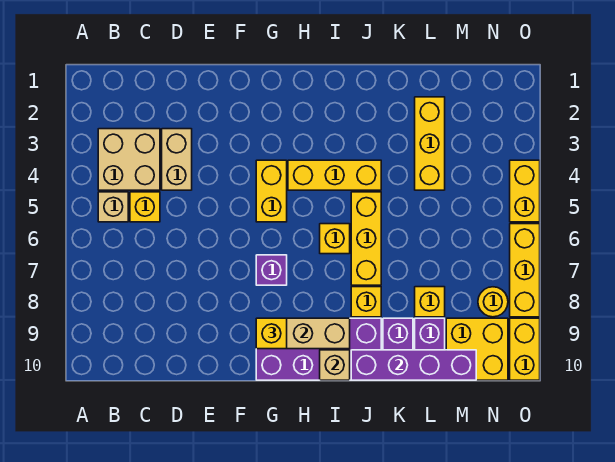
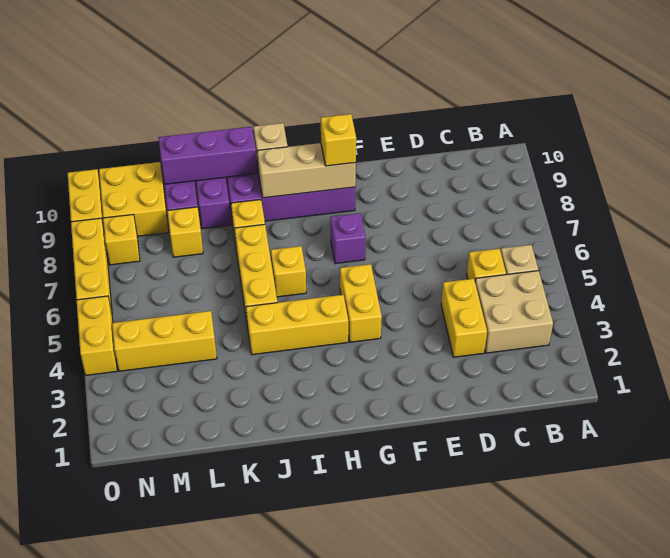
tan brick D3:D4 level 1 -> yellow brick D3:D4 level 1
purple brick J10:M10 level 2 -> purple brick J10:L10 level 2
yellow brick L2:L4 level 1 -> yellow brick L4:N4 level 1
yellow round brick N8 level 1 -> yellow brick N8 level 1

